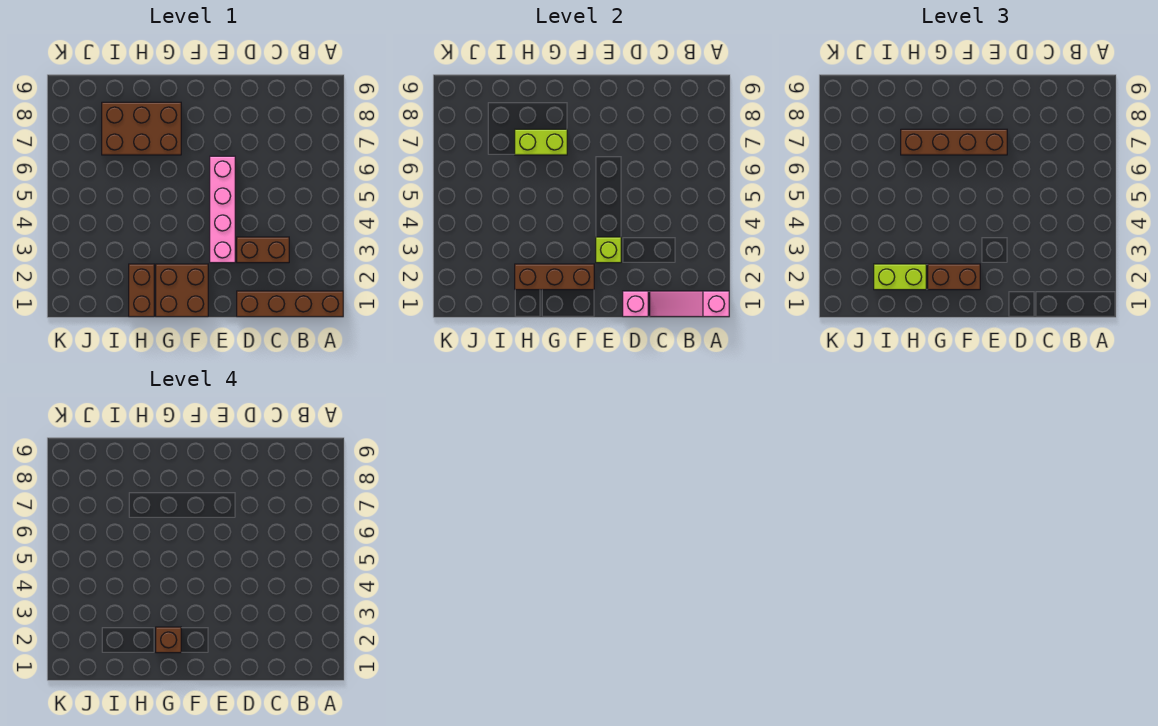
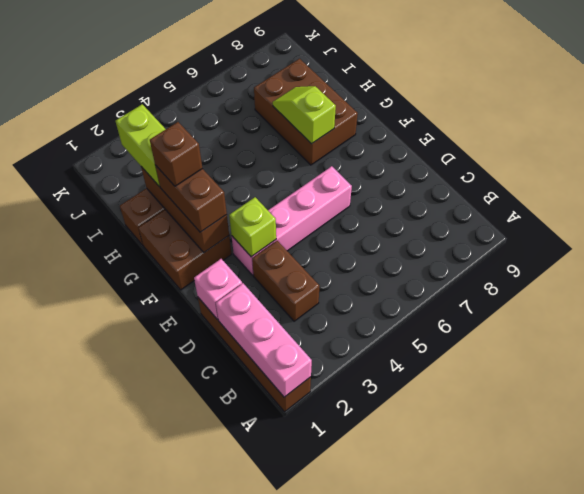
pink slope A1:C1 level 2 top A -> pink brick A1:C1 level 2
brown brick E7:H7 level 3 -> none
lime brick G7:H7 level 2 -> lime slope G7:H7 level 2 top G

